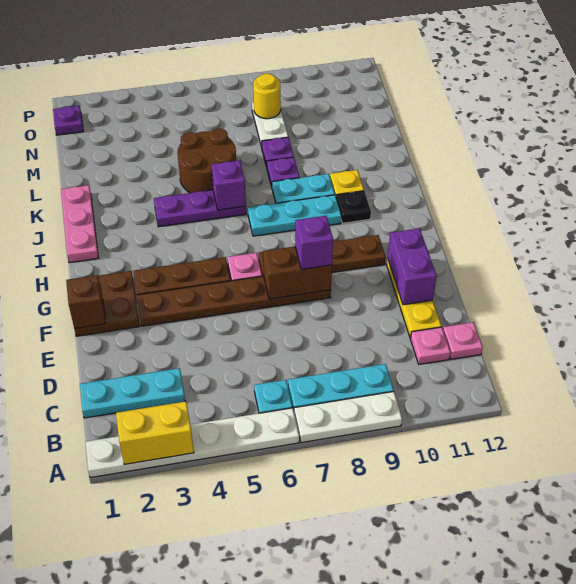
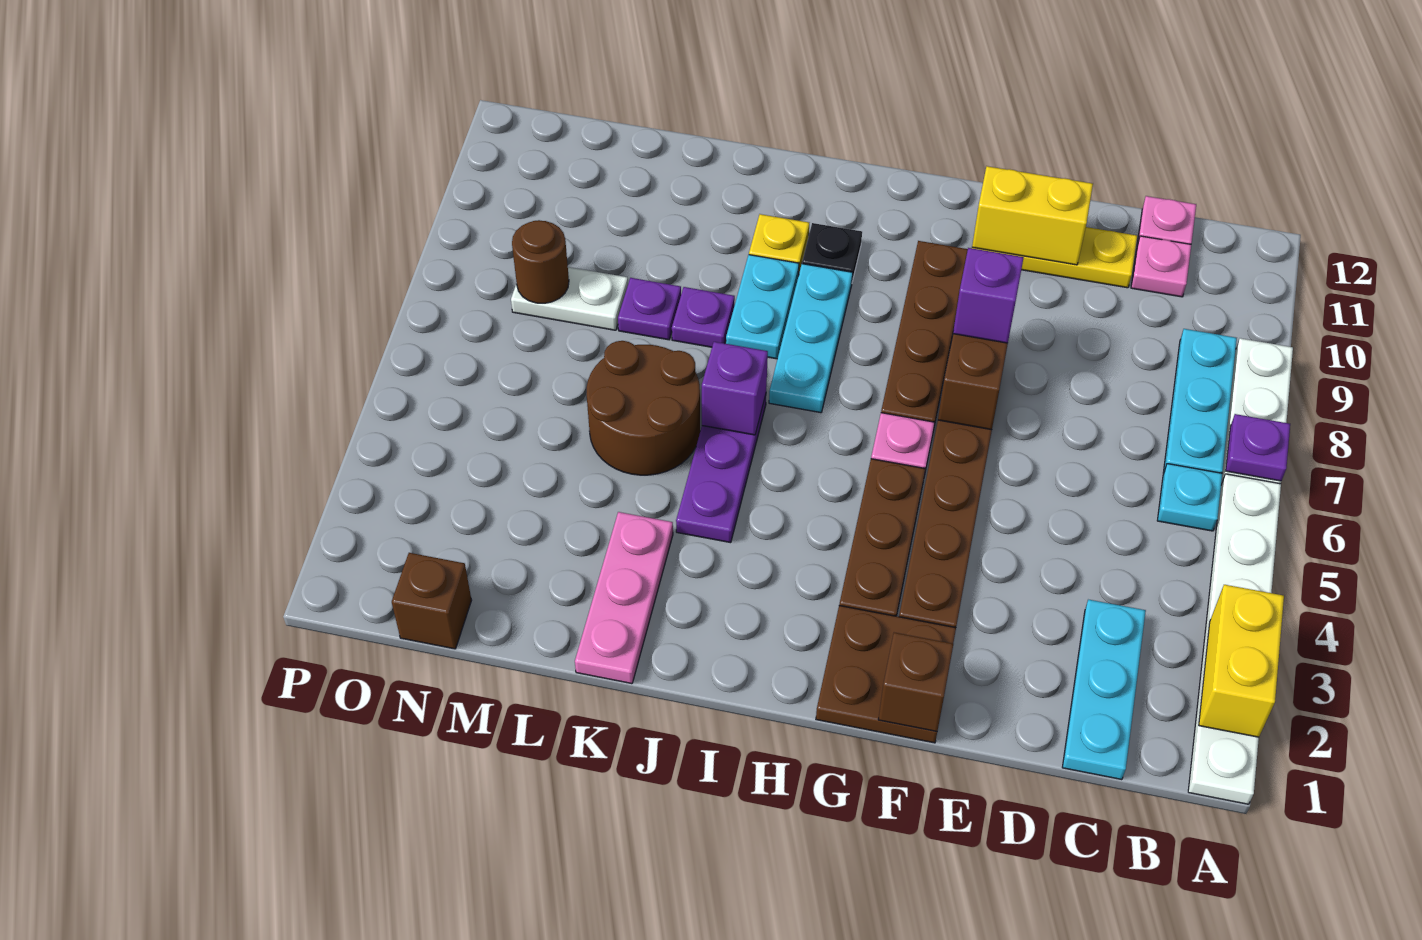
purple brick E11:F11 level 2 -> yellow brick E11:F11 level 2
pink plate I1:K1 level 1 -> pink plate K1:K3 level 1
none -> brown brick N1 level 1
yellow round brick N8 level 2 -> brown round brick N8 level 2
purple plate O1 level 1 -> purple plate A7 level 2

